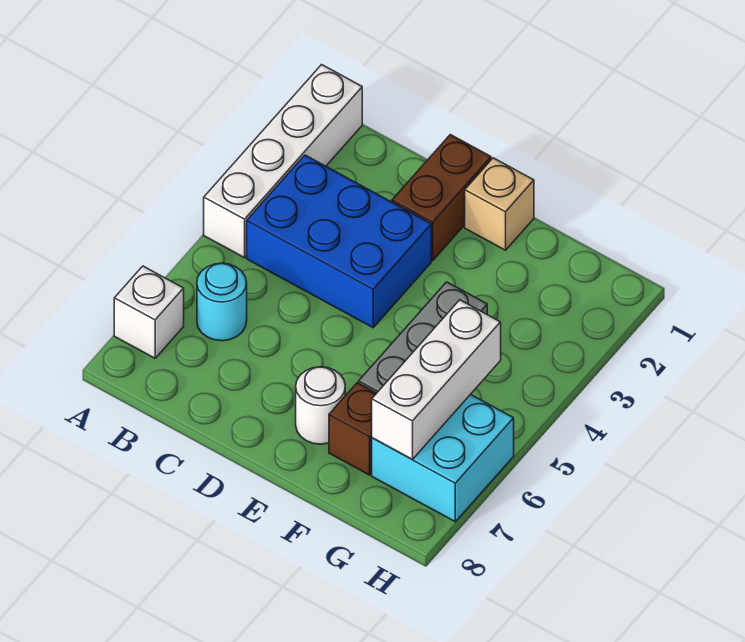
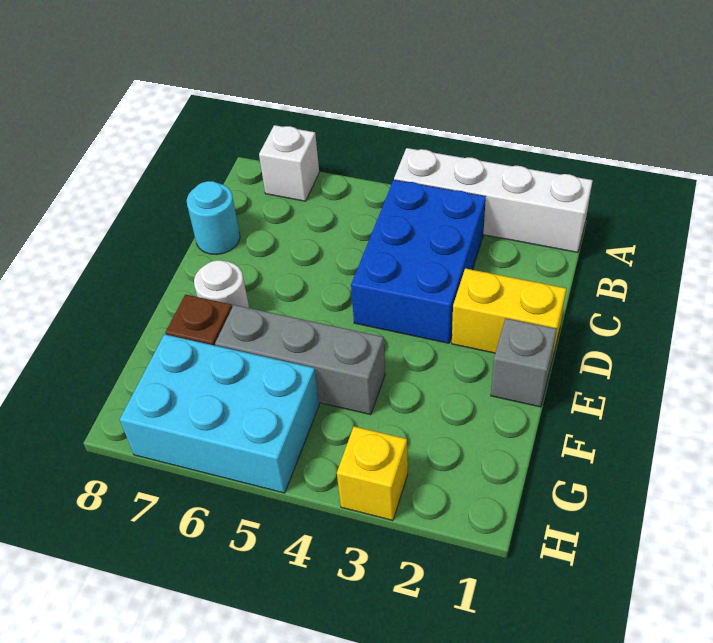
cyan round brick B6 level 1 -> cyan round brick C8 level 1
brown brick D1:D2 level 1 -> yellow brick D1:D2 level 1
tan brick E1 level 1 -> grey brick E1 level 1
white brick G5:G7 level 2 -> none
cyan brick G6:H7 level 1 -> cyan brick G5:H7 level 1
none -> yellow brick H3 level 1

